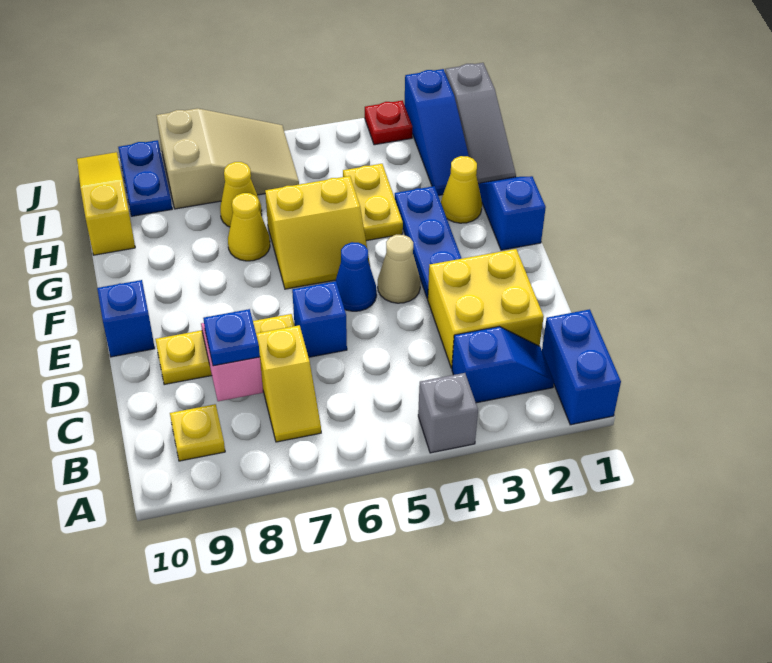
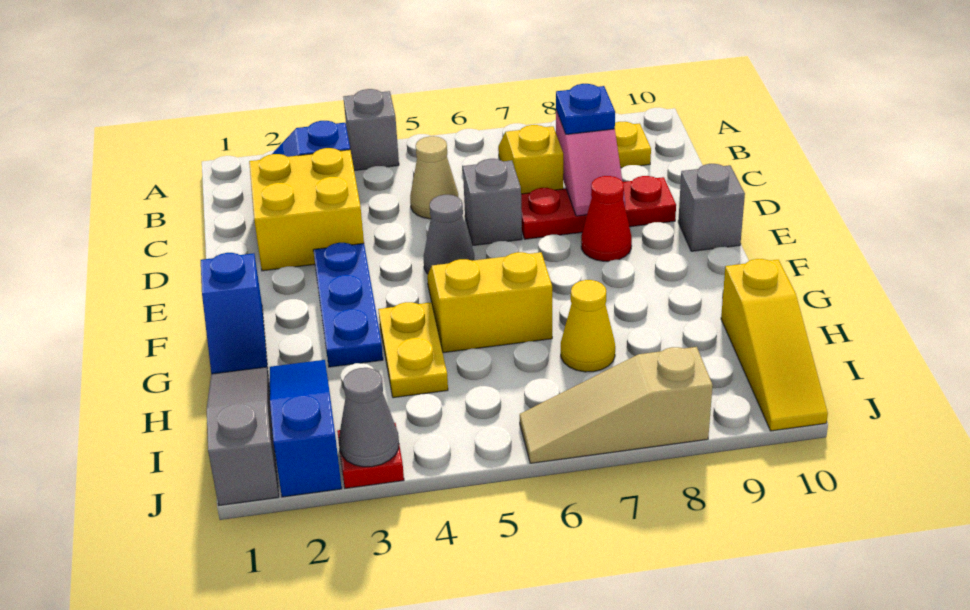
blue brick A1:B1 level 1 -> none
blue brick D6 level 1 -> grey brick D6 level 1
yellow plate D7:D9 level 1 -> red plate D7:D9 level 1
tan cone E4 level 1 -> tan cone C5 level 1
blue cone E5 level 1 -> grey cone E5 level 1
none -> red cone E8 level 1
blue brick E10 level 1 -> grey brick E10 level 1
yellow cone G2 level 1 -> none
yellow cone G7 level 1 -> none
tan slope I6:J8 level 1 top 8 -> tan slope J6:J8 level 1 top 8
blue plate I9:J9 level 1 -> none
none -> grey cone J3 level 2

